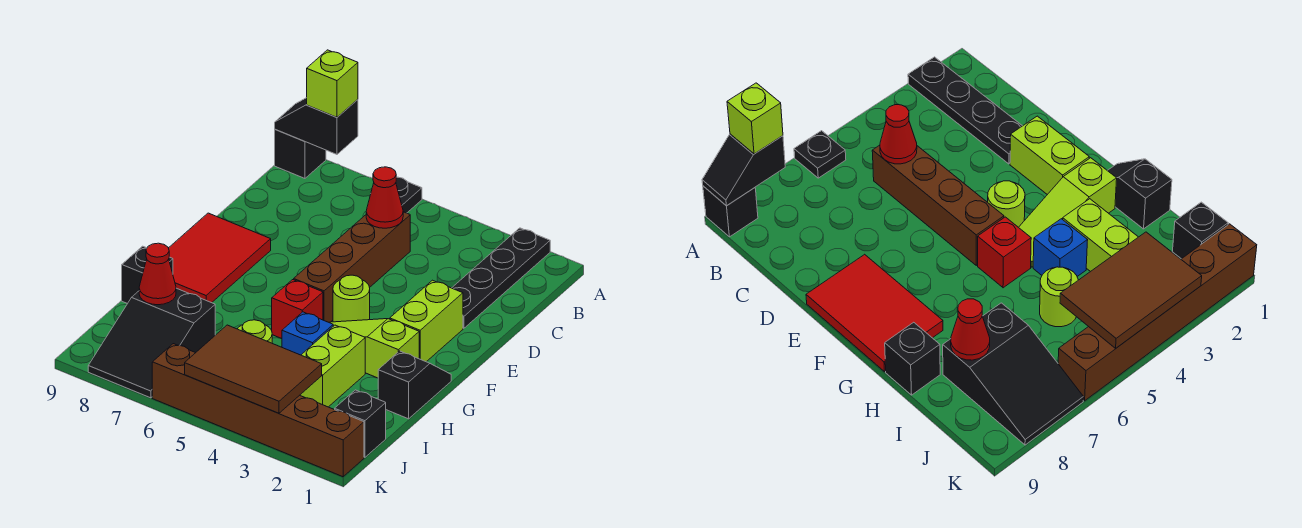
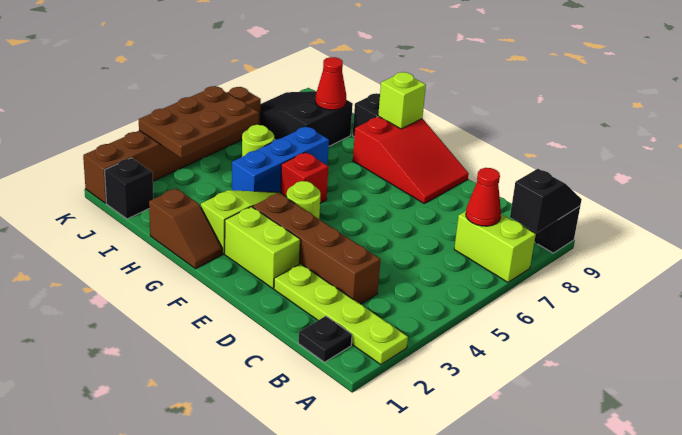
black plate A2:D2 level 1 -> lime plate A2:D2 level 1
black plate A6 level 1 -> black plate B1 level 1
lime brick A8 level 3 -> lime brick G9 level 2
brown brick C5:F5 level 1 -> brown brick C3:F3 level 1
red cone C5 level 2 -> red cone B7 level 2
red tile E8:G9 level 1 -> red slope E8:G9 level 1 top G
black slope G1:H1 level 1 top H -> brown slope G1:H1 level 1 top H
lime brick H3:I3 level 1 -> lime brick A7:B7 level 1
blue brick H4 level 1 -> blue brick H4:H6 level 1
brown tile J3:K5 level 2 -> brown plate J3:K5 level 2

